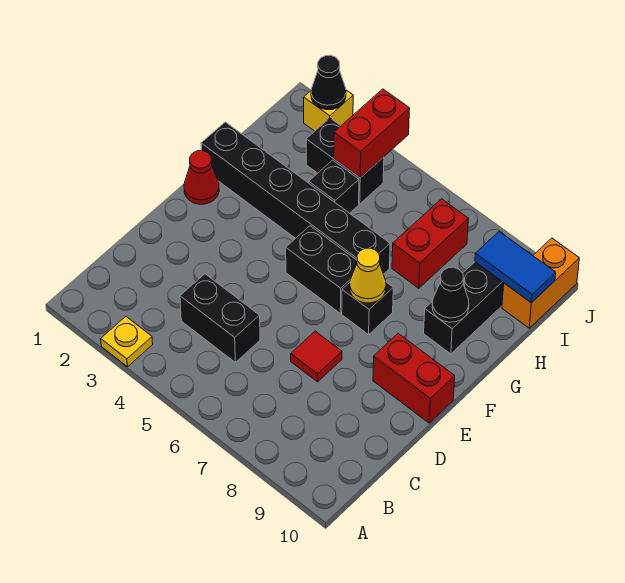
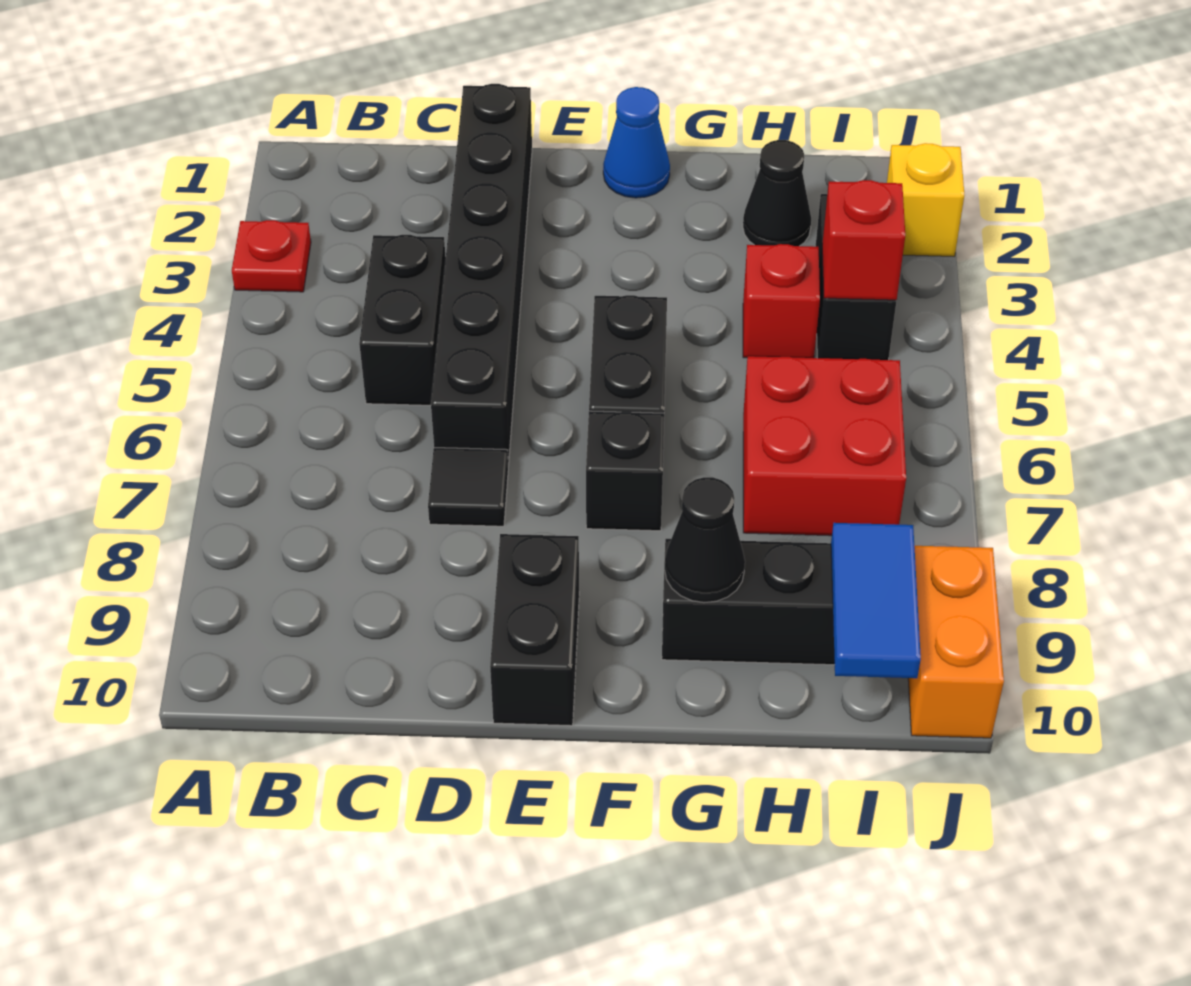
yellow plate A3 level 1 -> red plate A3 level 1
red tile D7 level 1 -> black tile D7 level 1
red brick E9:E10 level 1 -> black brick E9:E10 level 1
red cone F1 level 1 -> blue cone F1 level 1
yellow cone F7 level 2 -> none
black brick G1:G6 level 1 -> black brick D1:D6 level 1
black brick H4 level 1 -> red brick H4 level 1
red brick H7:I7 level 1 -> red brick H6:I7 level 1
red brick I4:J4 level 2 -> red brick I4 level 2
orange brick I10:J10 level 1 -> orange brick J9:J10 level 1
black cone J2 level 2 -> black cone H2 level 1

